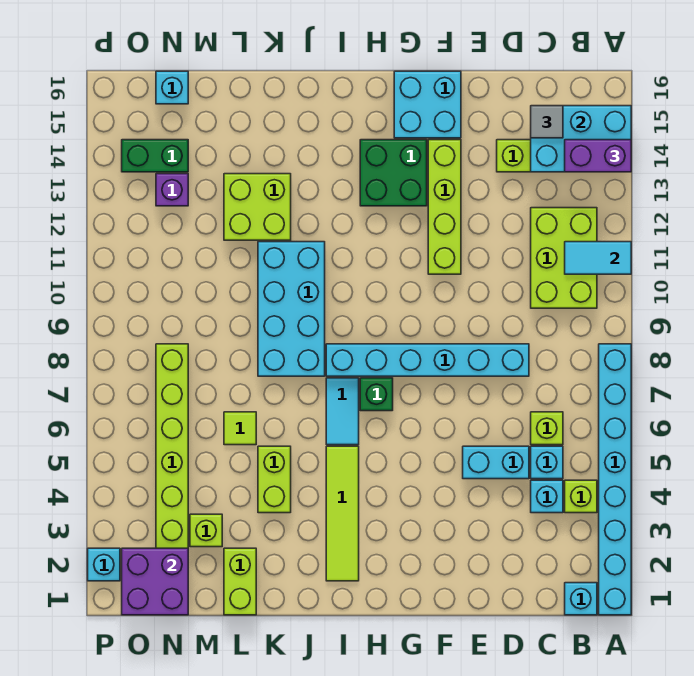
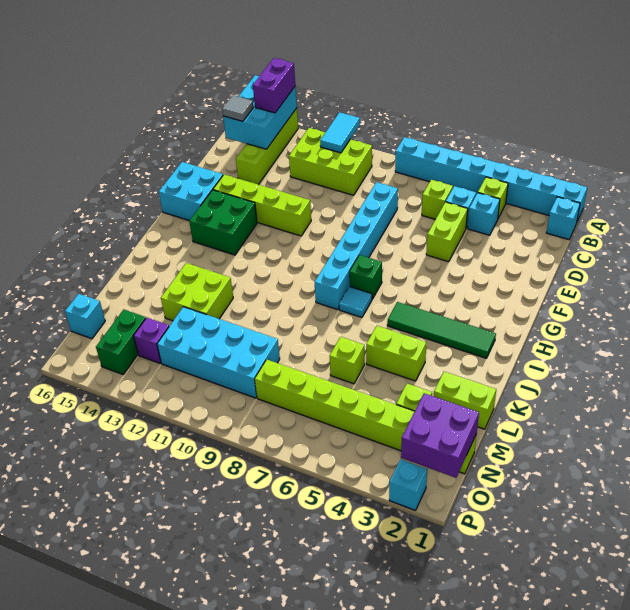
cyan brick D5:E5 level 1 -> lime brick D5:E5 level 1
lime tile I2:I5 level 1 -> green tile I2:I5 level 1
cyan tile I6:I7 level 1 -> cyan tile I7 level 1
cyan brick J8:K11 level 1 -> cyan brick M9:N12 level 1
lime tile L6 level 1 -> lime brick L6 level 1

